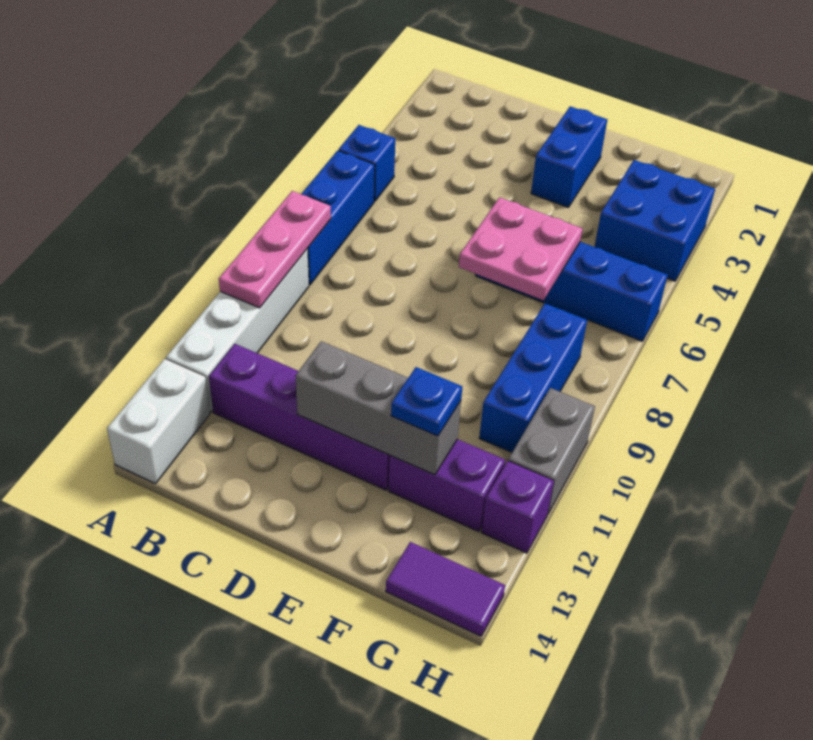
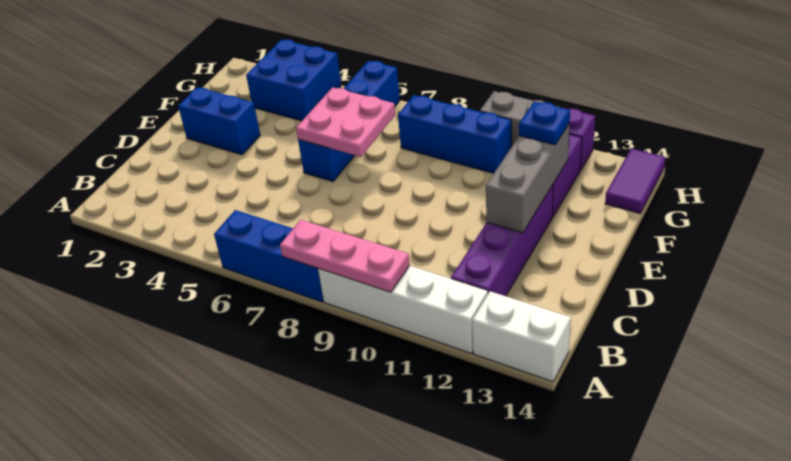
blue brick A5 level 1 -> none

